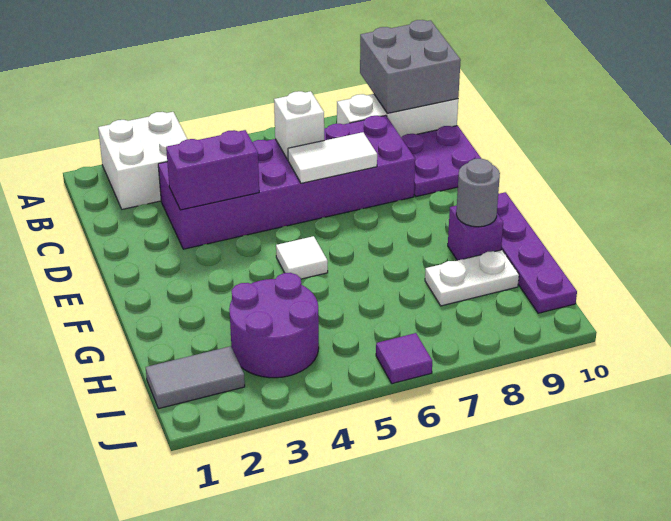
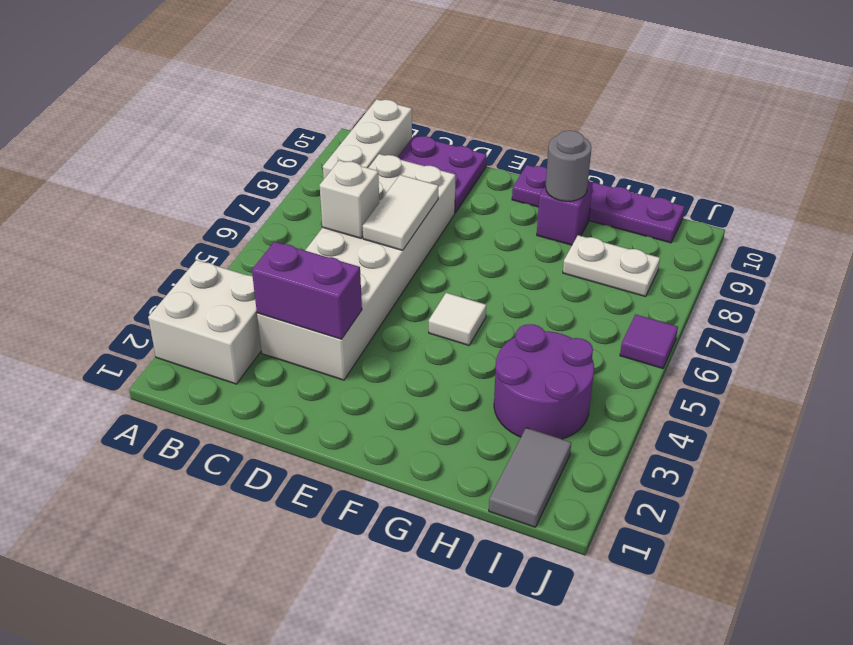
grey brick A9:B10 level 2 -> none
purple brick C3:D8 level 1 -> white brick C3:D8 level 1
purple brick D3:D4 level 2 -> purple brick C3:D3 level 2
white plate H8:H9 level 1 -> white plate H8:I8 level 1

